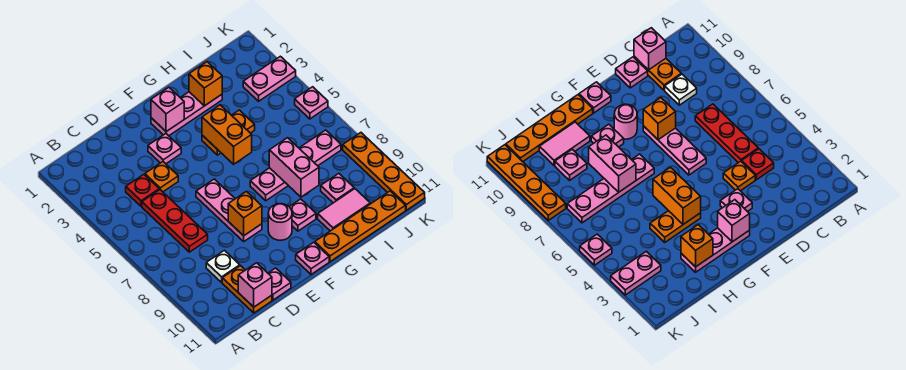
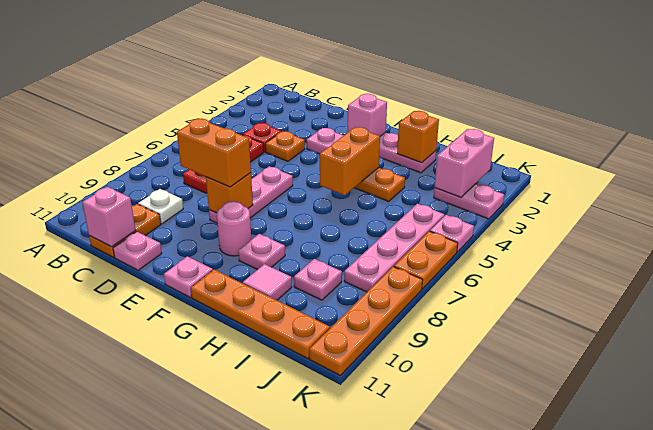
none -> orange brick D8:E8 level 3
pink plate G7:J7 level 1 -> pink plate J5:J8 level 1
pink brick H7:H8 level 2 -> pink brick J2:J3 level 2
pink tile H10:I10 level 1 -> pink tile H10 level 1
none -> orange plate K6:K7 level 1

